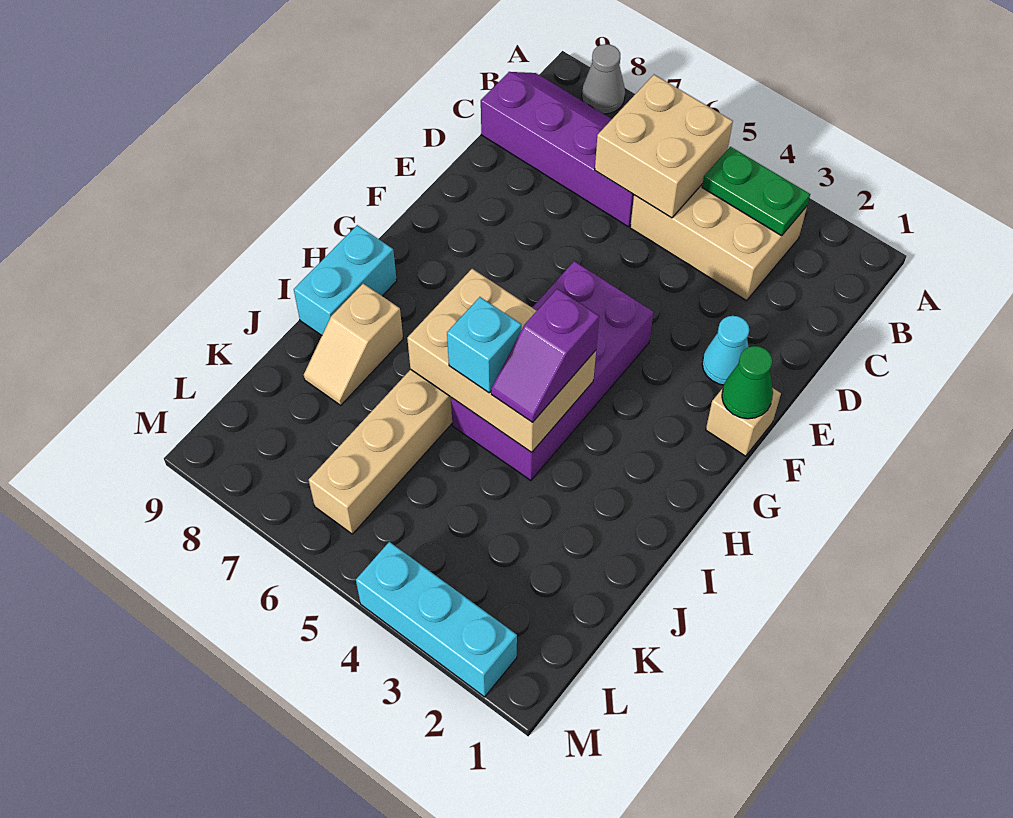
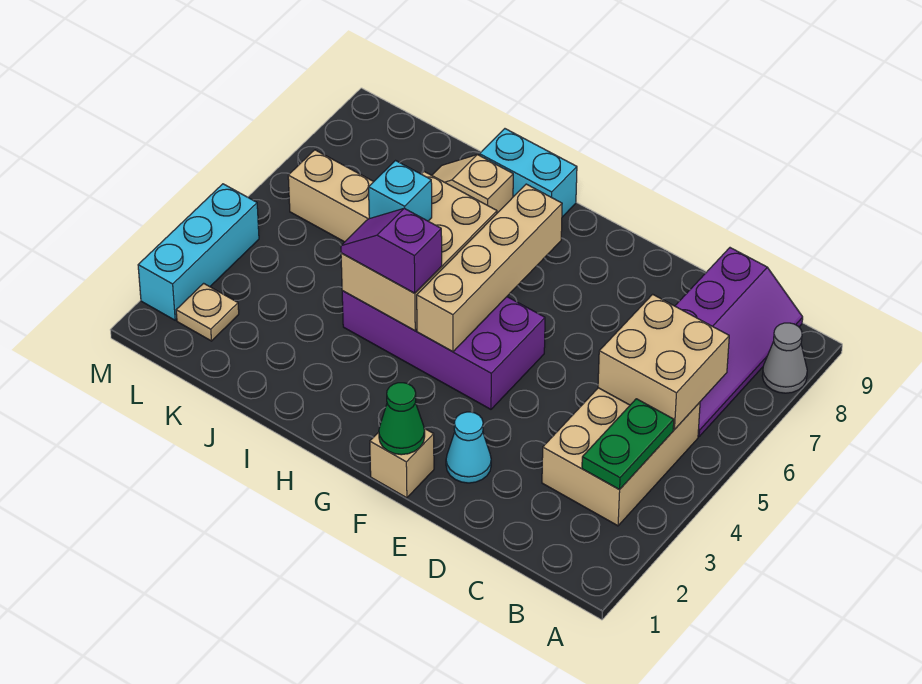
none -> tan brick G4:G7 level 2
none -> tan plate L2 level 1

